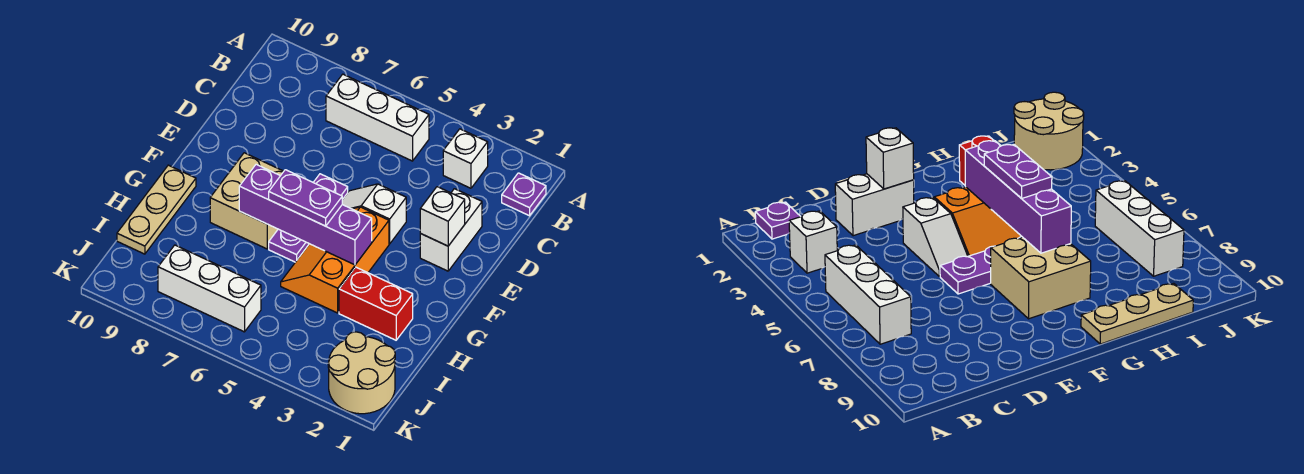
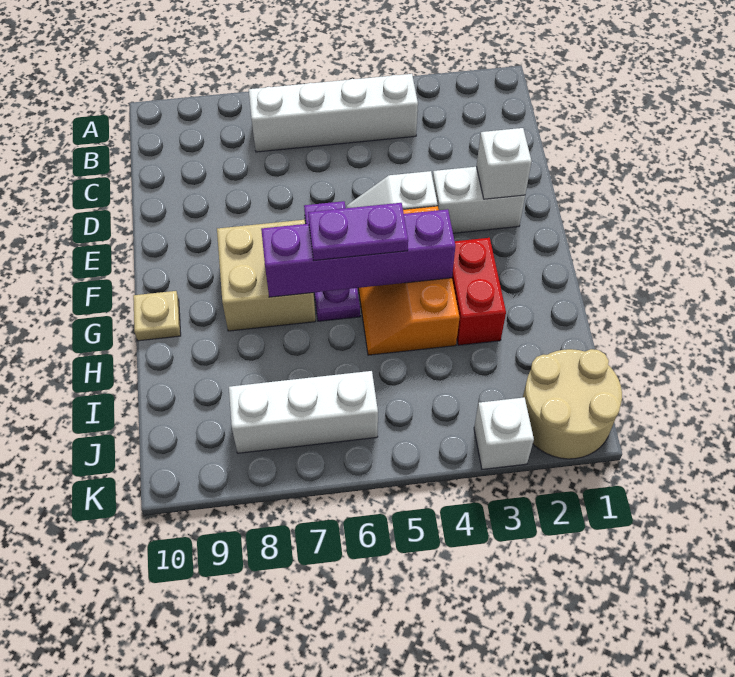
purple plate B1 level 1 -> none
white brick B3 level 1 -> white brick K3 level 1
white brick B5:B7 level 1 -> white brick B4:B7 level 1
white brick D2:E2 level 1 -> white brick E2:E3 level 1
tan plate G10:I10 level 1 -> tan plate G10 level 1
red brick H2:H3 level 1 -> red brick G3:H3 level 1

